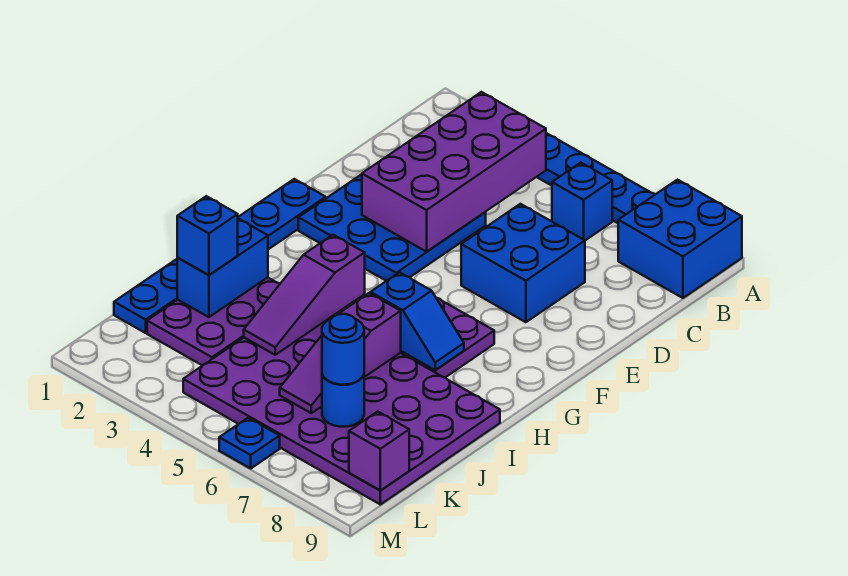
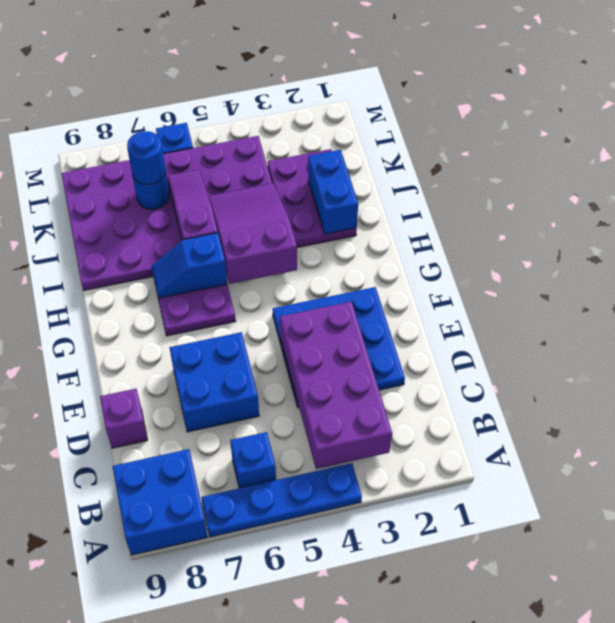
blue plate F1:K1 level 1 -> none
purple slope H4:J4 level 2 top H -> purple slope H4:J5 level 2 top H
blue brick J2 level 3 -> none
purple brick L9 level 2 -> purple brick D9 level 1

